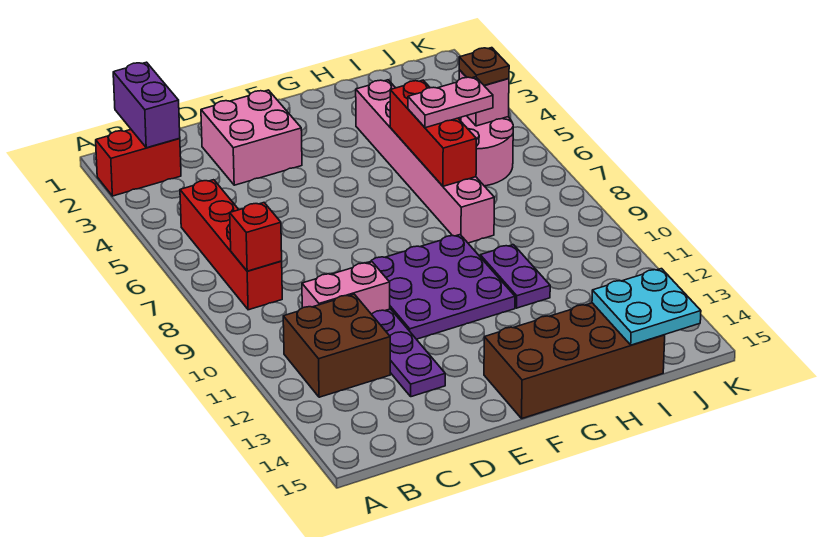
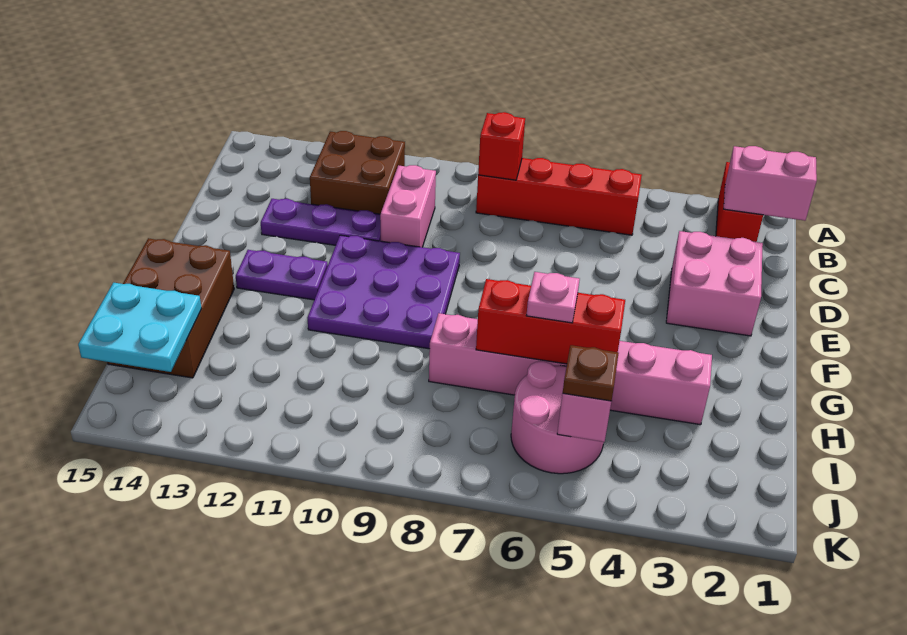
purple brick B1:B2 level 2 -> pink brick B1:B2 level 2
brown brick F14:I15 level 1 -> brown brick G14:I15 level 1
pink plate H6:I6 level 3 -> pink plate H6 level 3
purple plate H10:H11 level 1 -> purple plate F12:F13 level 1

